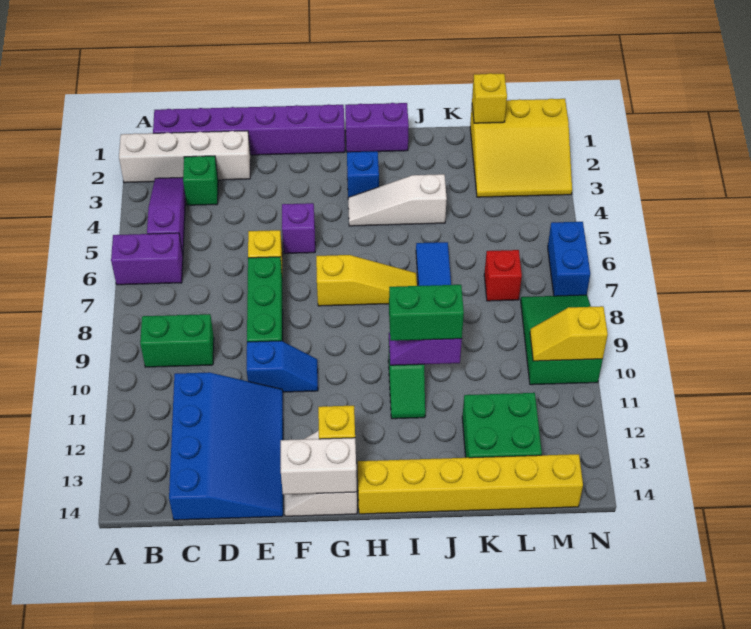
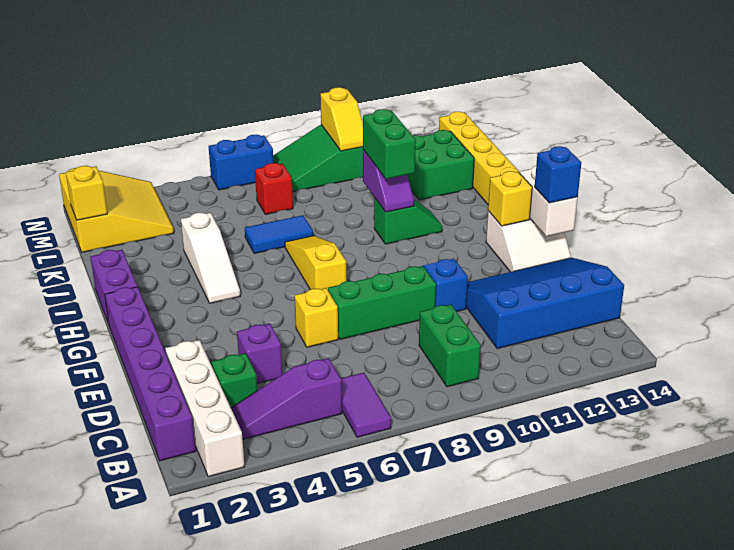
purple brick A6:B6 level 1 -> purple tile A6:B6 level 1
purple brick F5 level 1 -> purple brick D4 level 1
blue brick H3 level 1 -> blue brick F14 level 3

